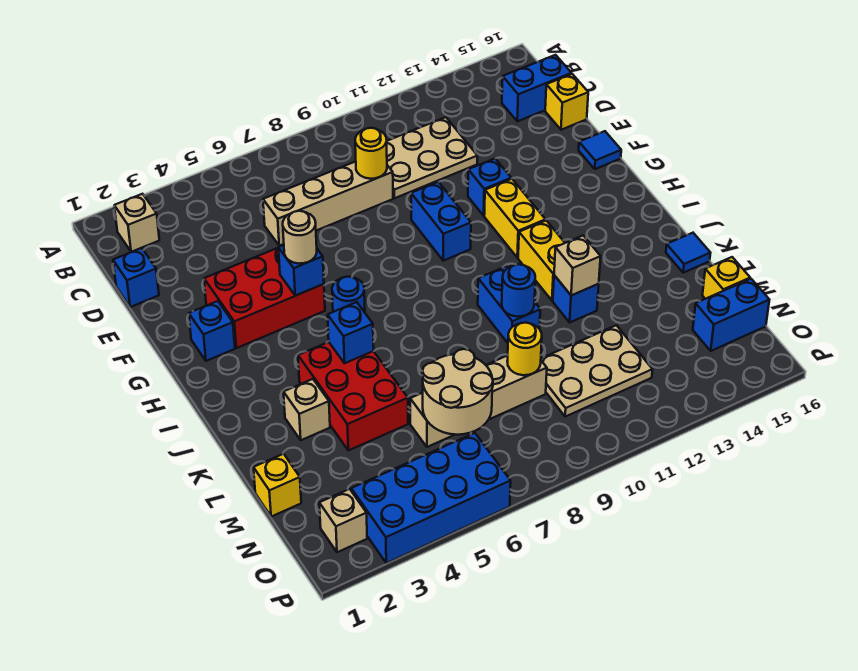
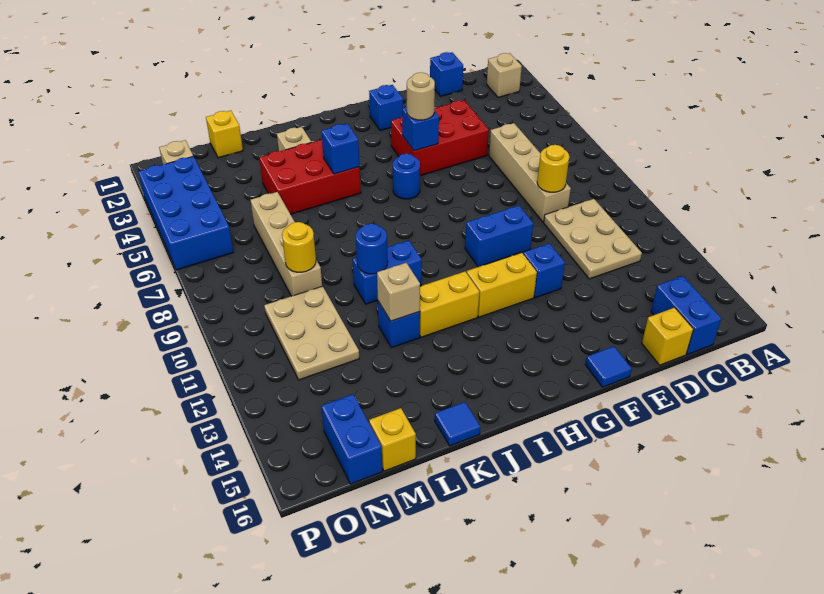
red brick F3:G5 level 1 -> red brick E4:G5 level 1
tan round brick M6:N7 level 2 -> none

